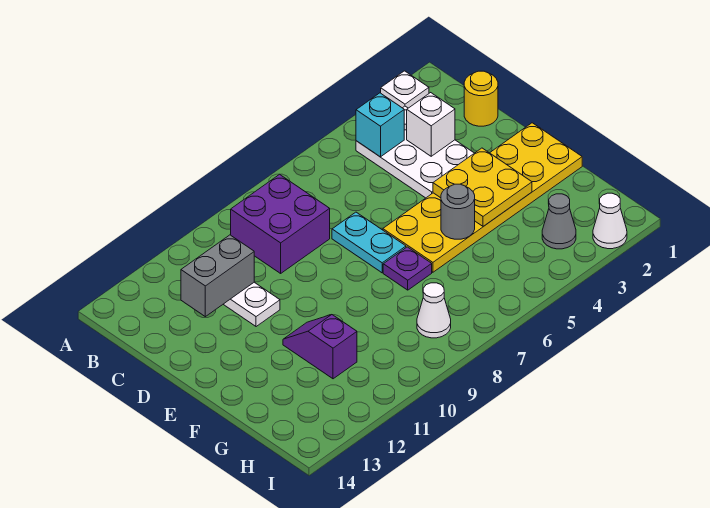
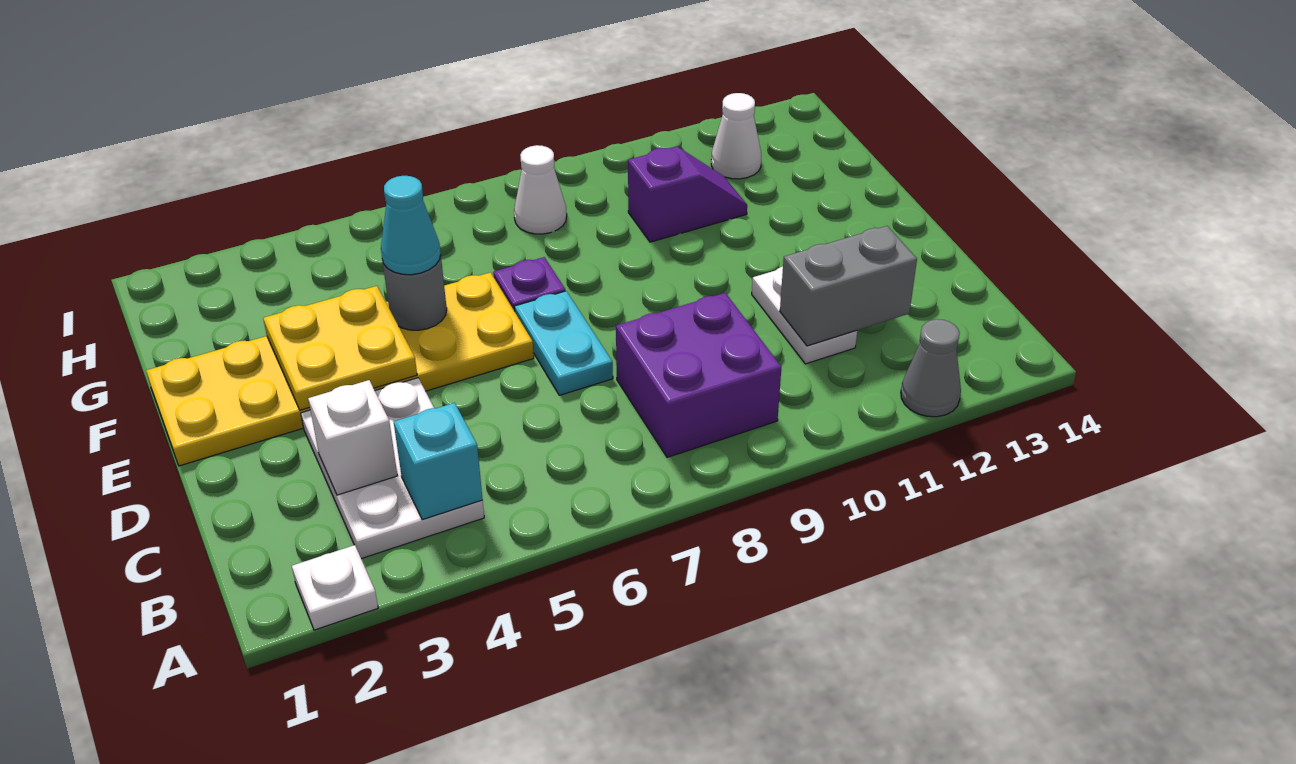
yellow round brick C1 level 1 -> none
none -> cyan cone F5 level 3
purple slope F11:G11 level 1 top G -> purple slope G10:G11 level 1 top 10
grey cone H3 level 1 -> grey cone A12 level 1
white cone I2 level 1 -> white cone H12 level 1

